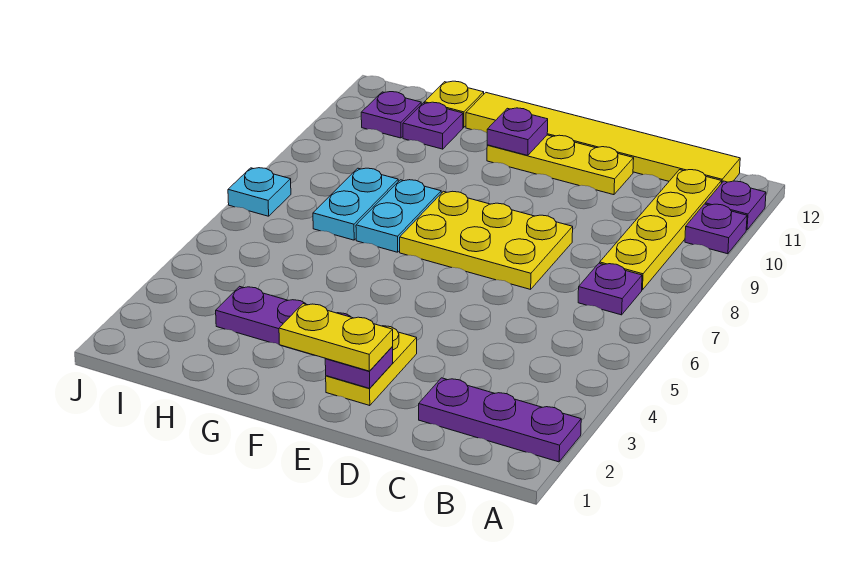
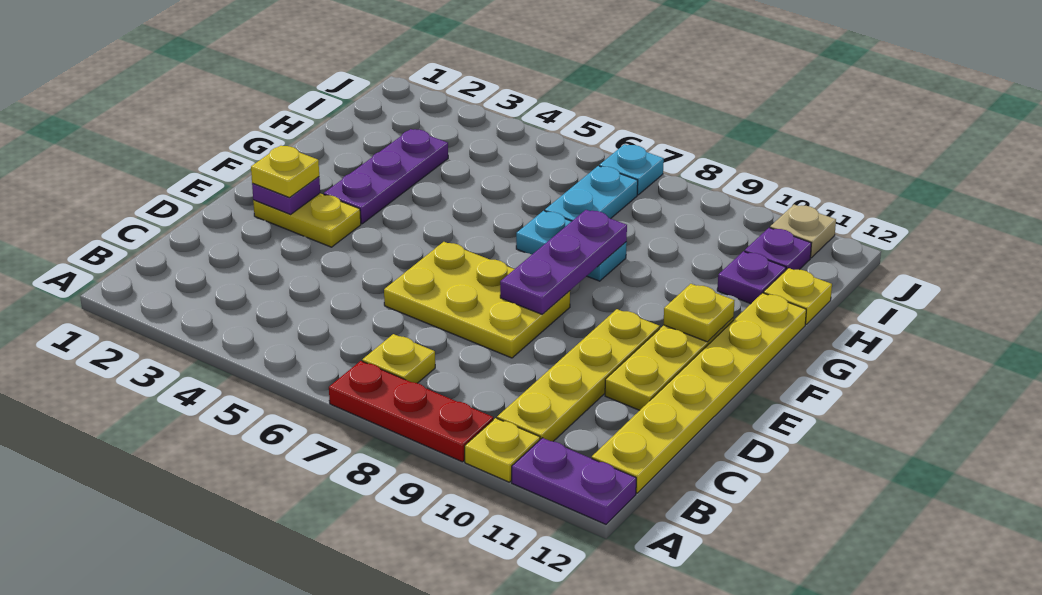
purple plate A2:C2 level 1 -> purple plate E8:G8 level 2
none -> red plate A7:A9 level 1
purple plate A10 level 1 -> yellow plate A10 level 1
purple plate A11 level 1 -> purple plate A11:A12 level 1
purple plate B7 level 1 -> yellow plate B7 level 1
yellow plate B8:B11 level 1 -> yellow plate B10:E10 level 1
yellow tile B12:G12 level 1 -> yellow plate B12:G12 level 1
yellow plate D7:F8 level 1 -> yellow plate D6:E8 level 1
yellow plate E2:F2 level 3 -> yellow plate E2 level 3
purple plate F11 level 2 -> yellow plate F11 level 2
cyan plate H7:H8 level 1 -> cyan plate H7:I7 level 1
none -> tan plate J11 level 1

